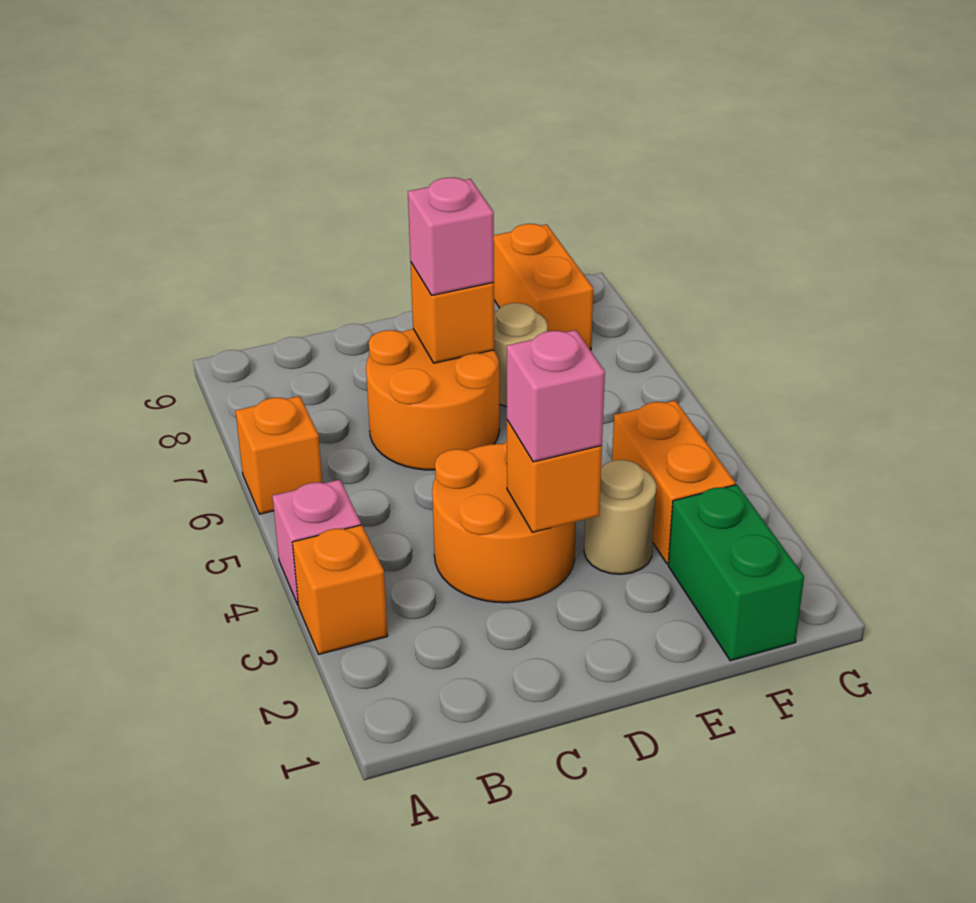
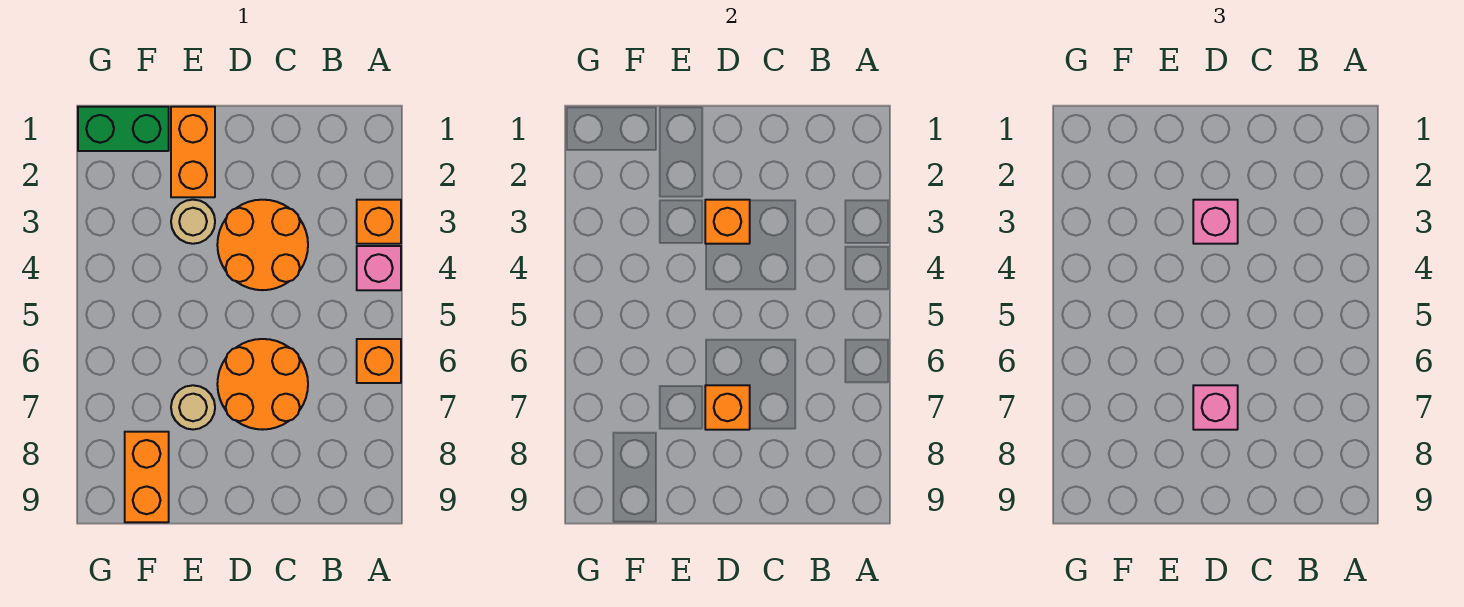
green brick F1:F2 level 1 -> green brick F1:G1 level 1
orange brick F3:F4 level 1 -> orange brick E1:E2 level 1

